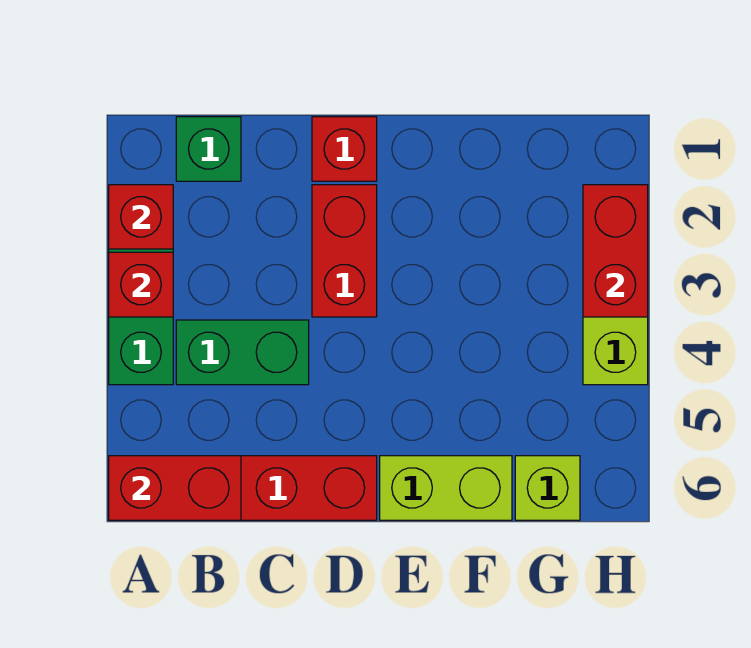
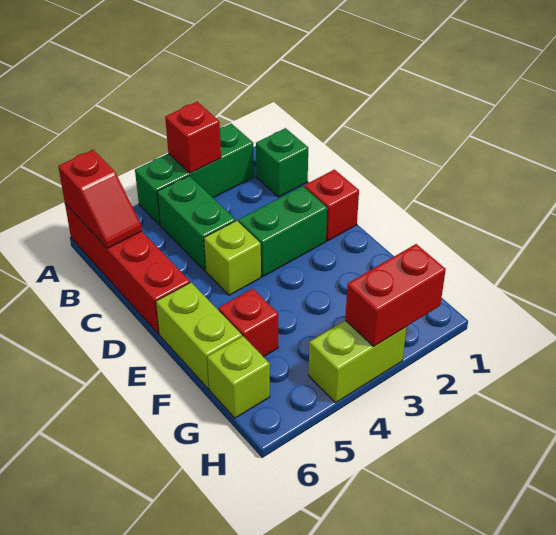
red brick A2 level 2 -> red brick F5 level 1
red brick A6:B6 level 2 -> red slope A6:B6 level 2 top A
red brick D2:D3 level 1 -> green brick D2:D3 level 1
none -> lime brick D4 level 1

